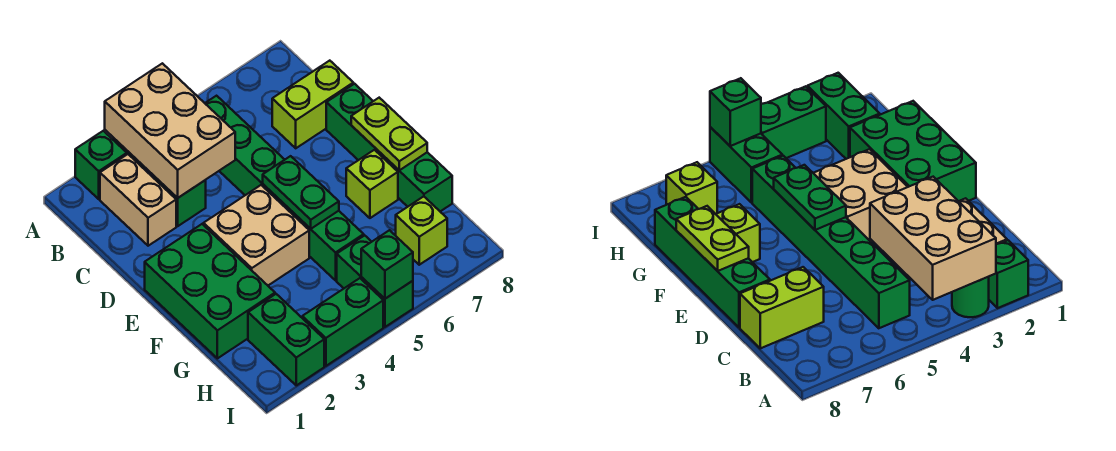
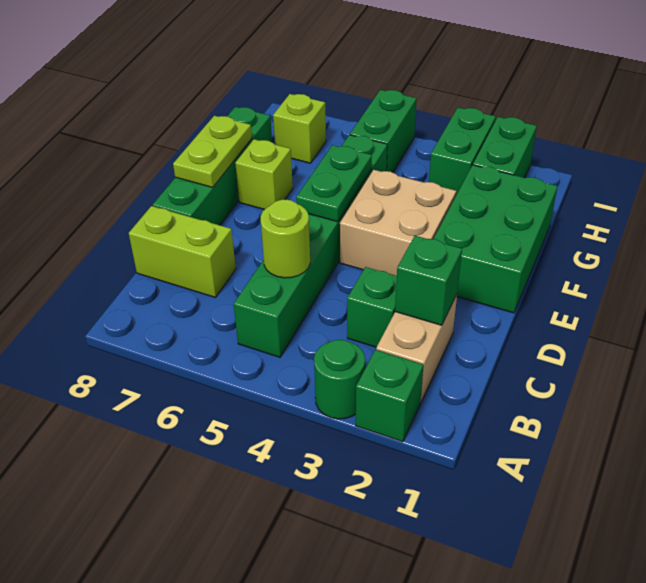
tan brick A3:C4 level 2 -> none
none -> lime round brick C5 level 2
green brick I3:I4 level 1 -> green brick H3:I3 level 1
green brick I5 level 2 -> green brick C2 level 2

